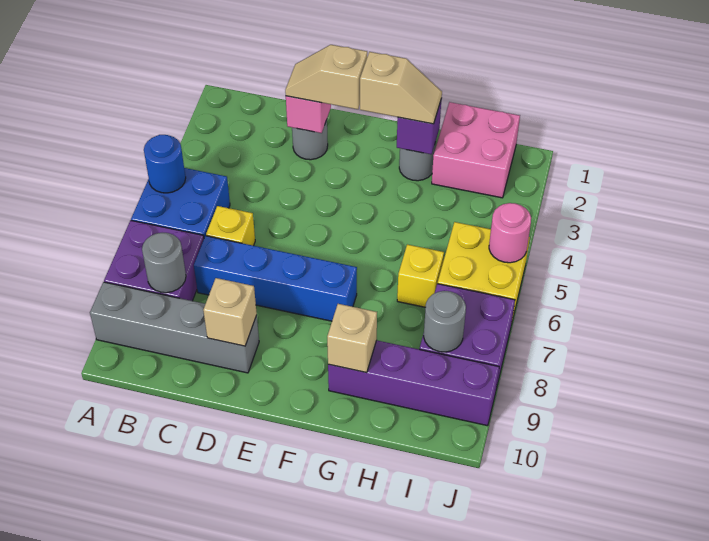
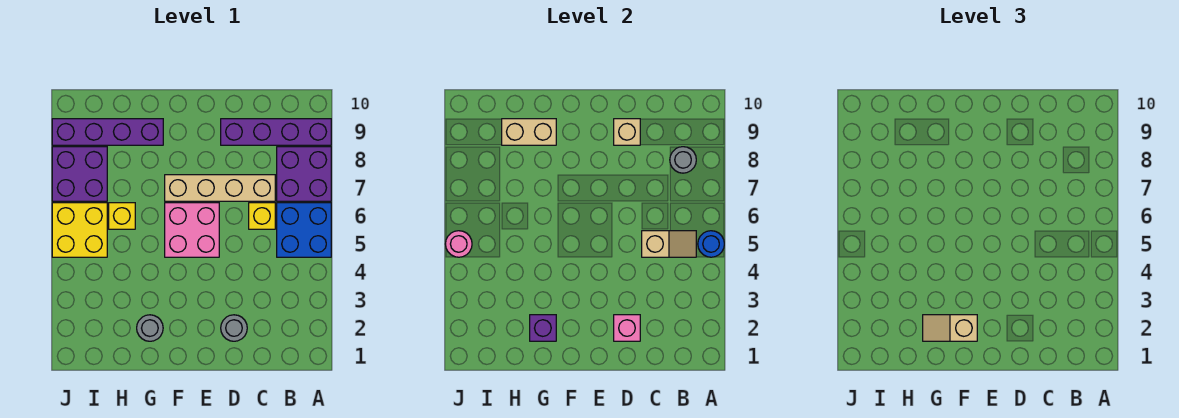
grey brick A9:D9 level 1 -> purple brick A9:D9 level 1
blue brick C7:F7 level 1 -> tan brick C7:F7 level 1
tan slope D2:E2 level 3 top E -> tan slope B5:C5 level 2 top C
tan brick G9 level 2 -> tan brick G9:H9 level 2
pink brick H1:I2 level 1 -> pink brick E5:F6 level 1
grey round brick I8 level 2 -> none

